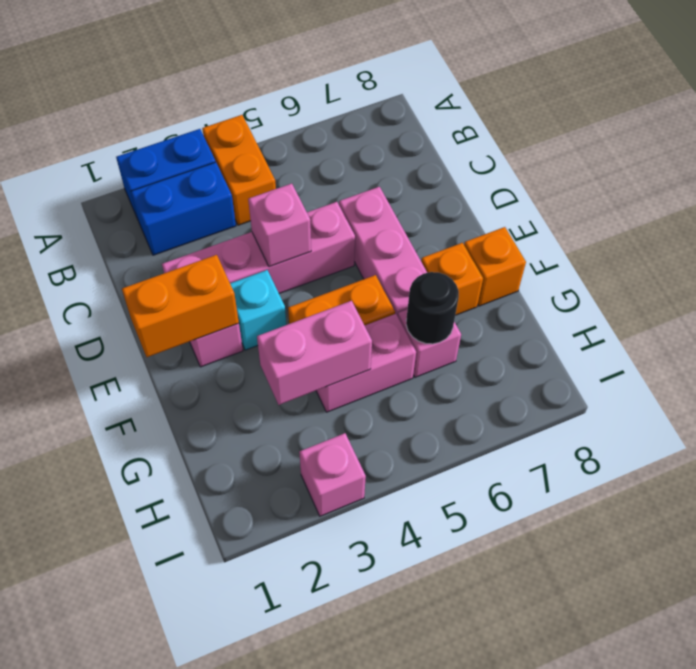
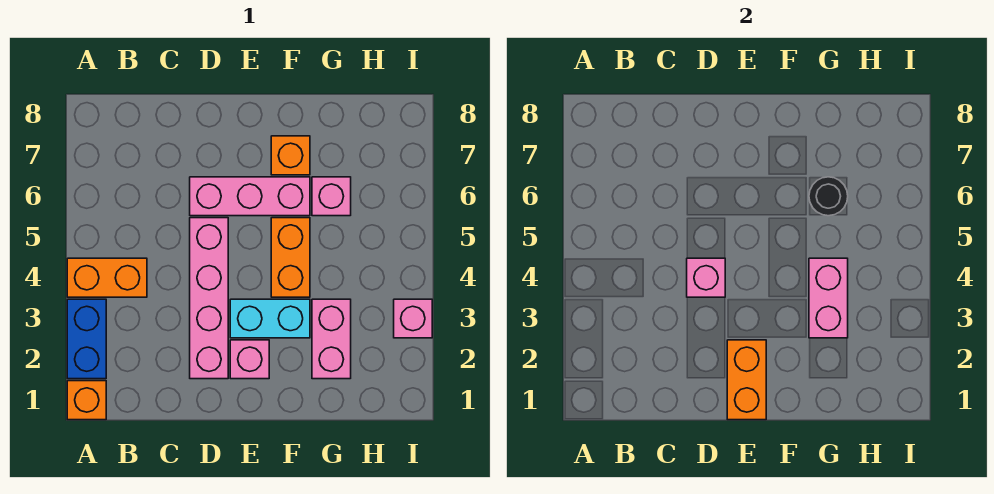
blue brick B2:B3 level 1 -> none
cyan brick E3 level 1 -> cyan brick E3:F3 level 1
orange brick F8 level 1 -> orange brick A1 level 1
pink brick G4:G5 level 1 -> pink brick G2:G3 level 1

